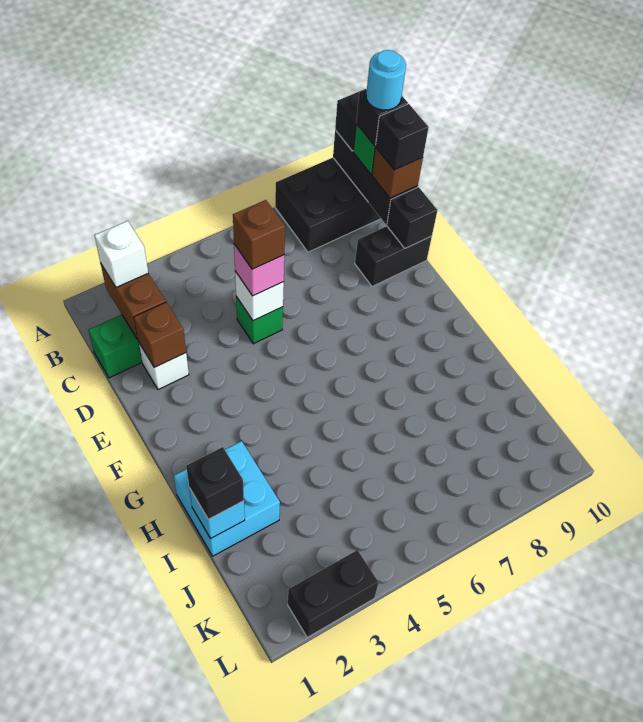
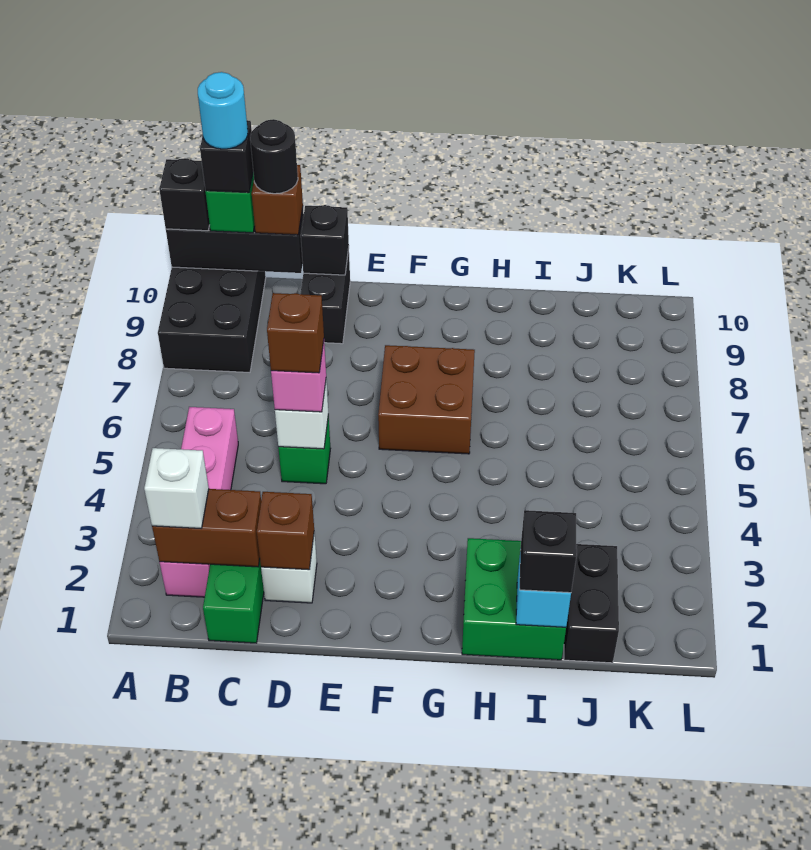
none -> pink brick B2:B5 level 1
black brick C10 level 4 -> black round brick C10 level 4
none -> brown brick F6:G7 level 1
cyan brick H1:I2 level 1 -> green brick H1:I2 level 1
black brick L2:L3 level 1 -> black brick J1:J2 level 1

